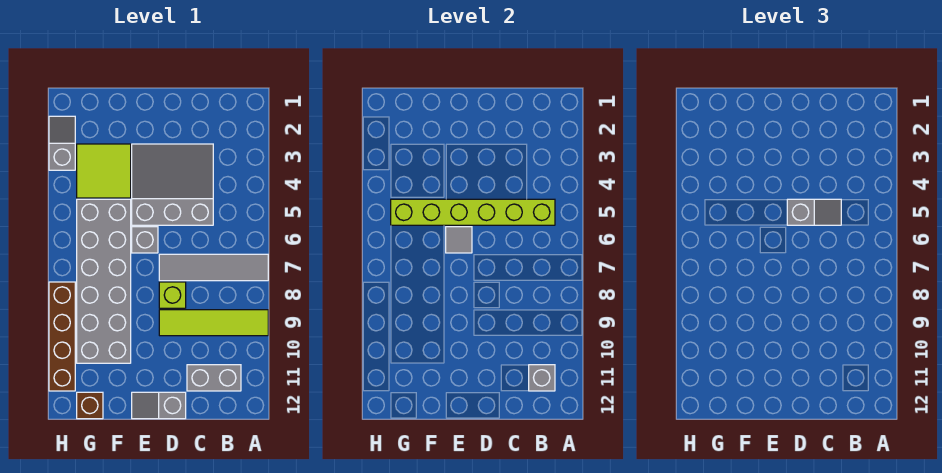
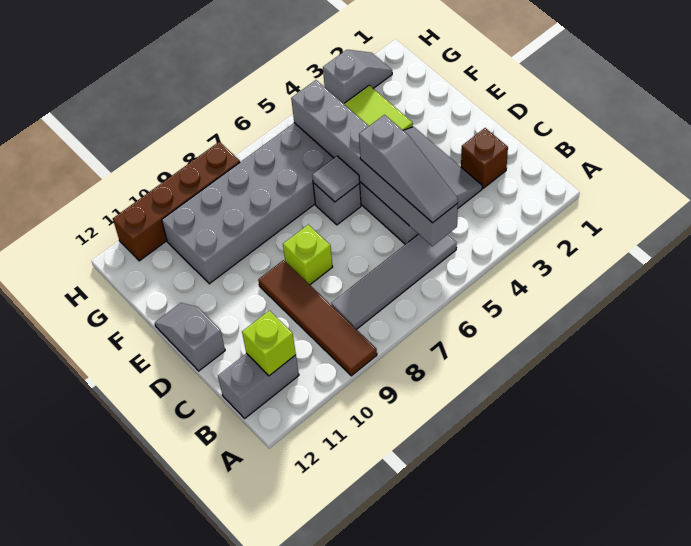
grey tile A7:D7 level 1 -> grey tile B5:B8 level 1
lime tile A9:D9 level 1 -> brown tile A9:D9 level 1
lime brick B5:G5 level 2 -> grey brick B5:G5 level 2
grey brick B11:C11 level 1 -> grey brick B11:B12 level 1
grey brick B11 level 2 -> lime brick B11 level 2
grey slope C5:D5 level 3 top D -> grey slope B5:D5 level 3 top D
brown brick G12 level 1 -> brown brick C2 level 1

